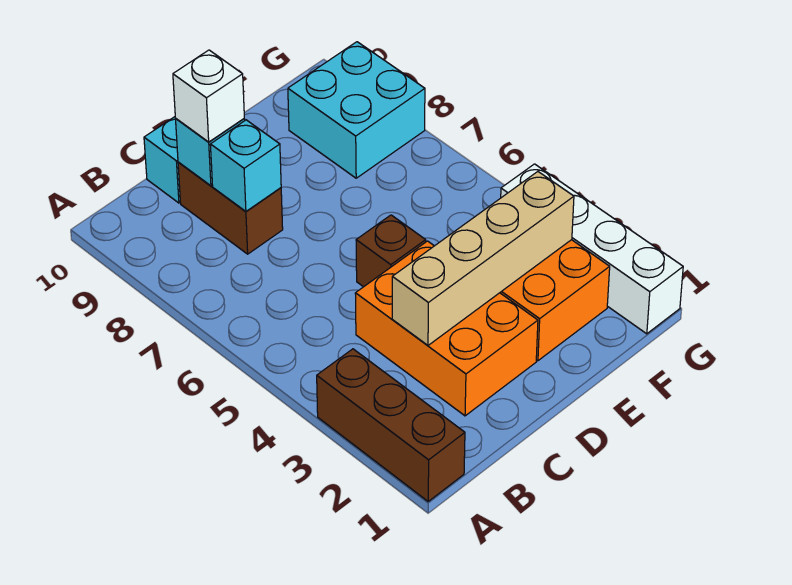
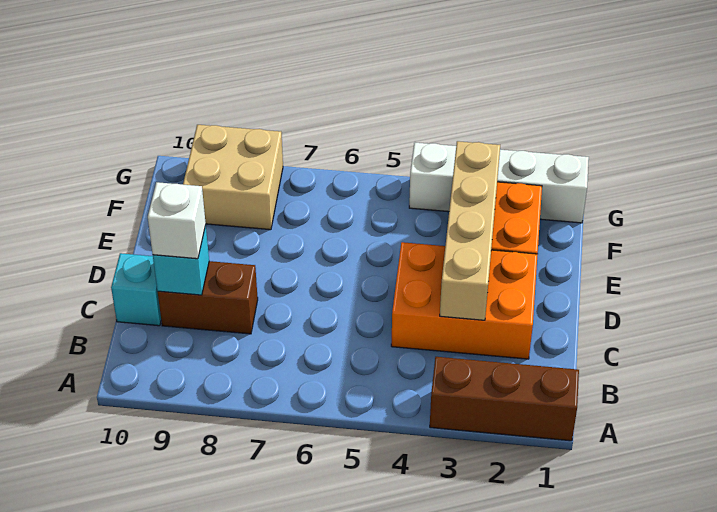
cyan brick C8 level 2 -> none
brown brick D5 level 1 -> none
cyan brick F8:G9 level 1 -> tan brick F8:G9 level 1

